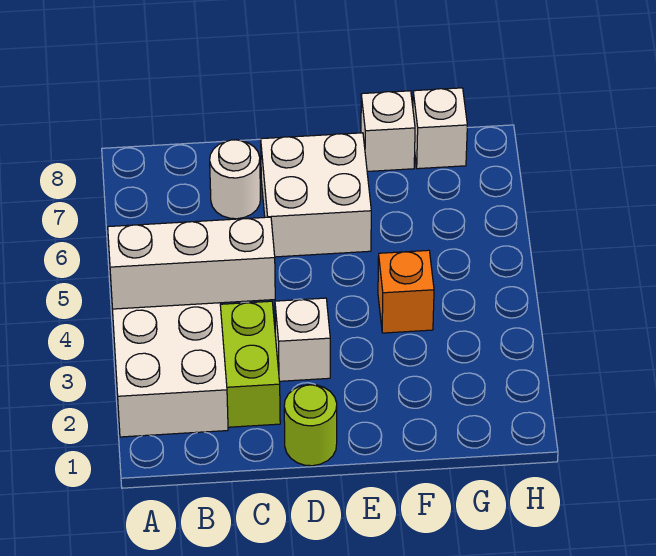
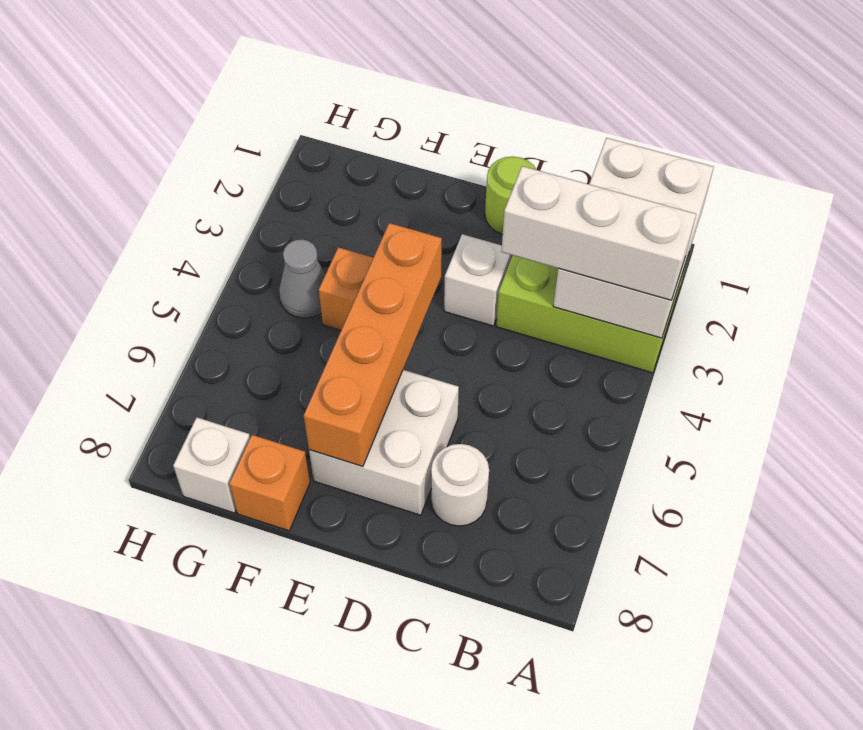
none -> orange brick E4:E7 level 2
white brick F8 level 1 -> orange brick F8 level 1
none -> grey cone G4 level 1

